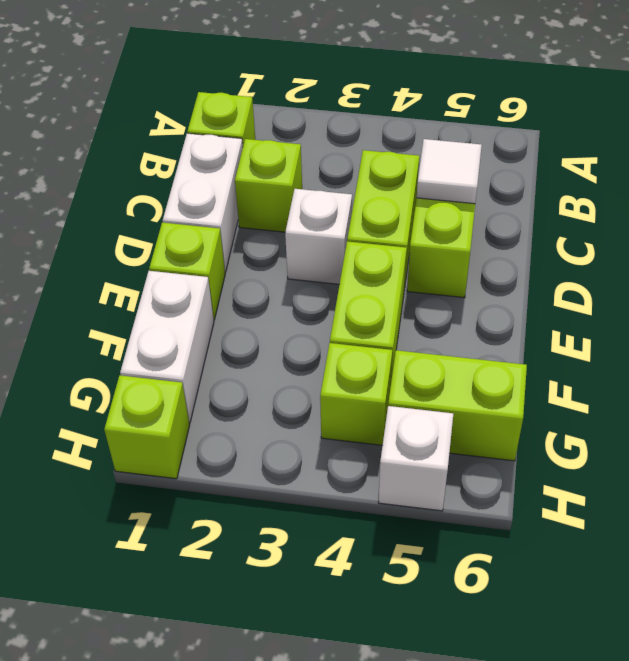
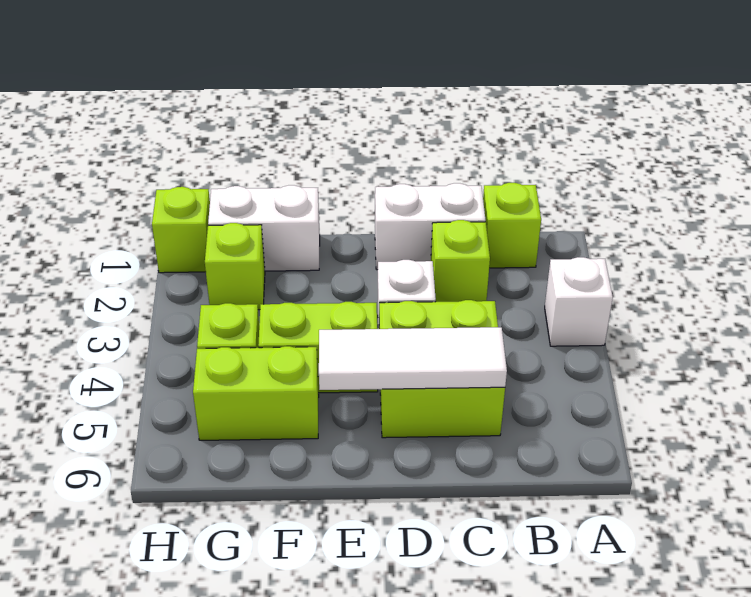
white tile C5 level 2 -> white tile C5:E5 level 2
lime brick E1 level 1 -> lime brick G2 level 1
lime brick G5:G6 level 1 -> lime brick F5:G5 level 1
white brick H5 level 1 -> white brick A3 level 1

